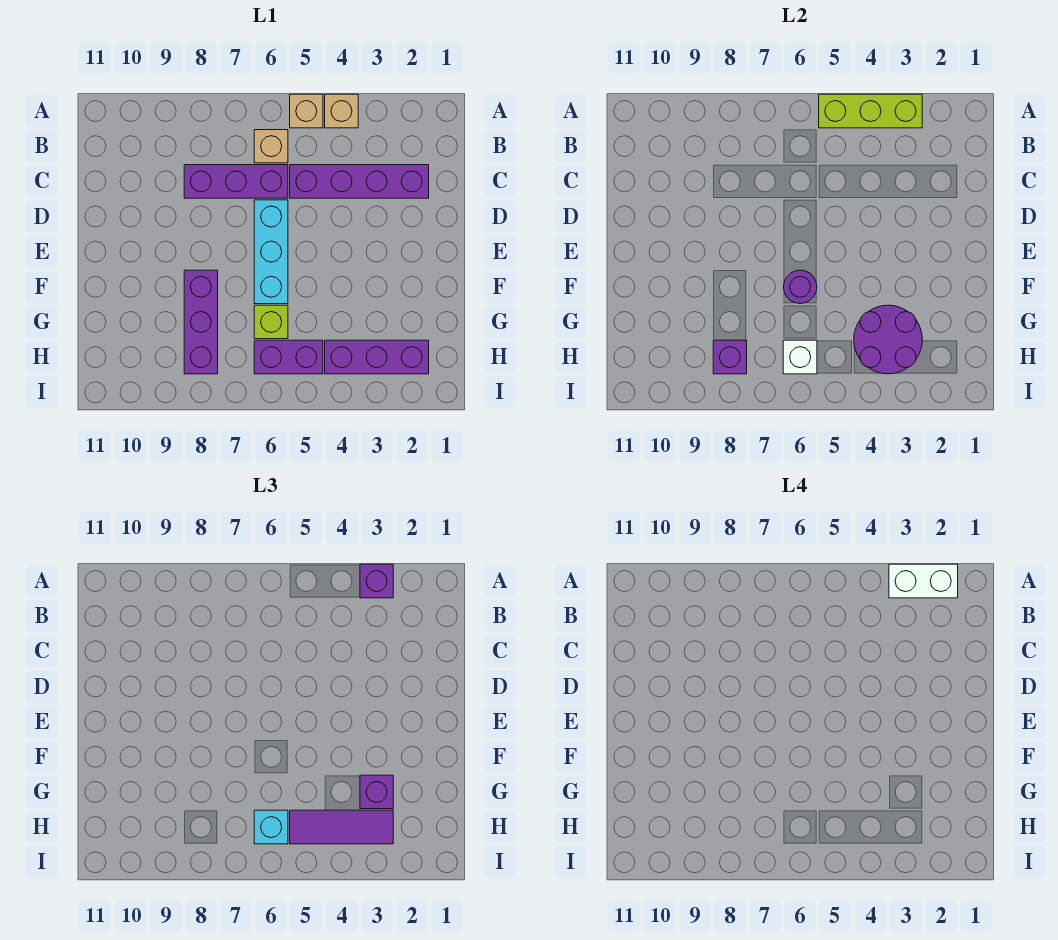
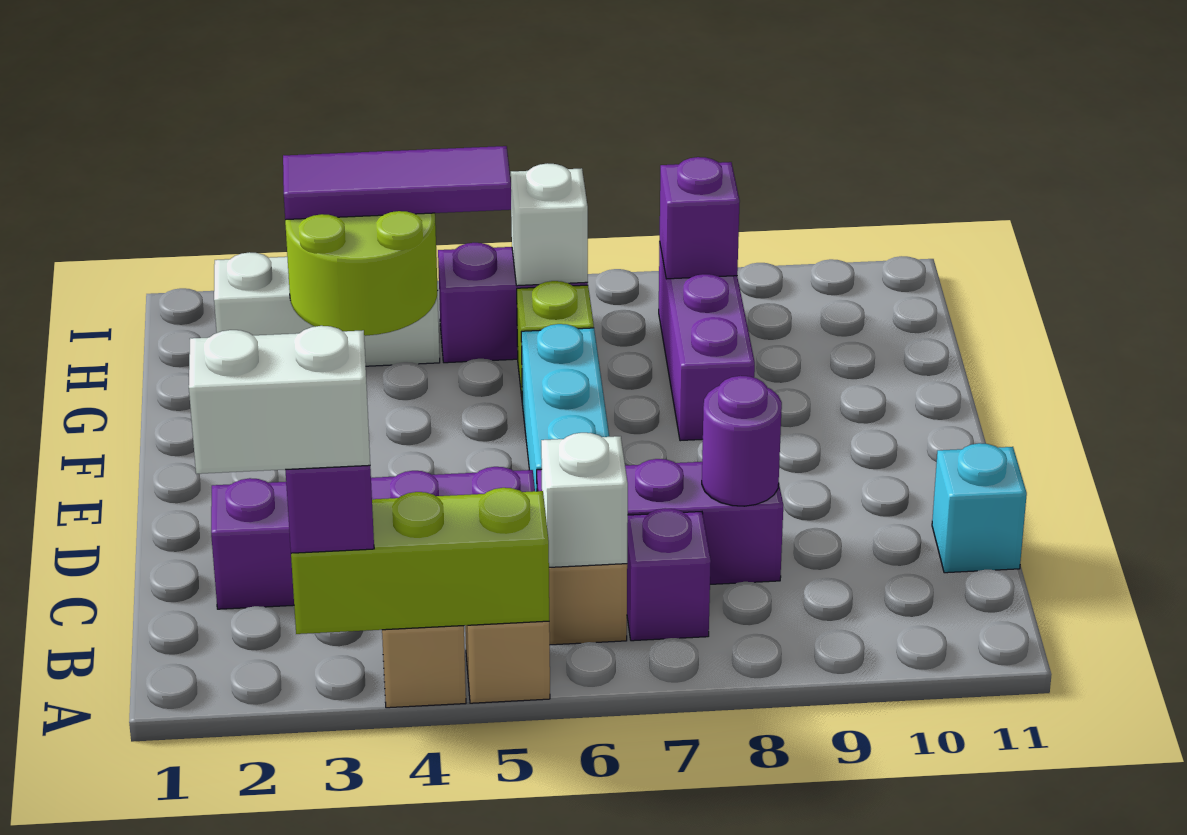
none -> white brick B6 level 2
purple round brick F6 level 2 -> purple round brick C8 level 2
purple round brick G3:H4 level 2 -> lime round brick G3:H4 level 2
purple brick G3 level 3 -> purple brick B7 level 1
purple brick H2:H4 level 1 -> white brick H2:H4 level 1
cyan brick H6 level 3 -> cyan brick C11 level 1

